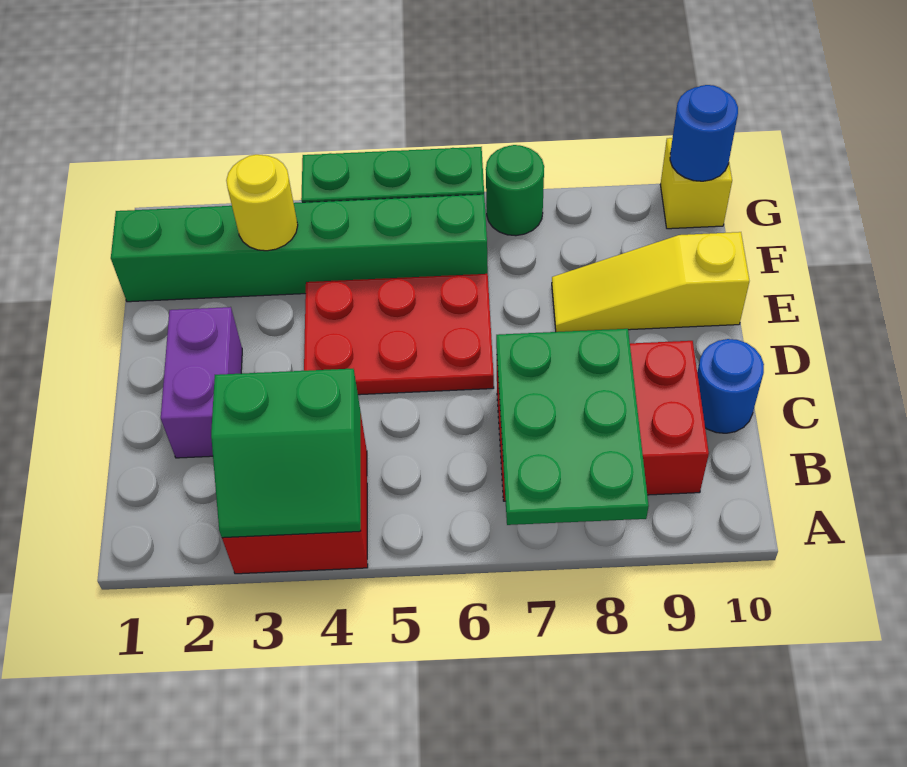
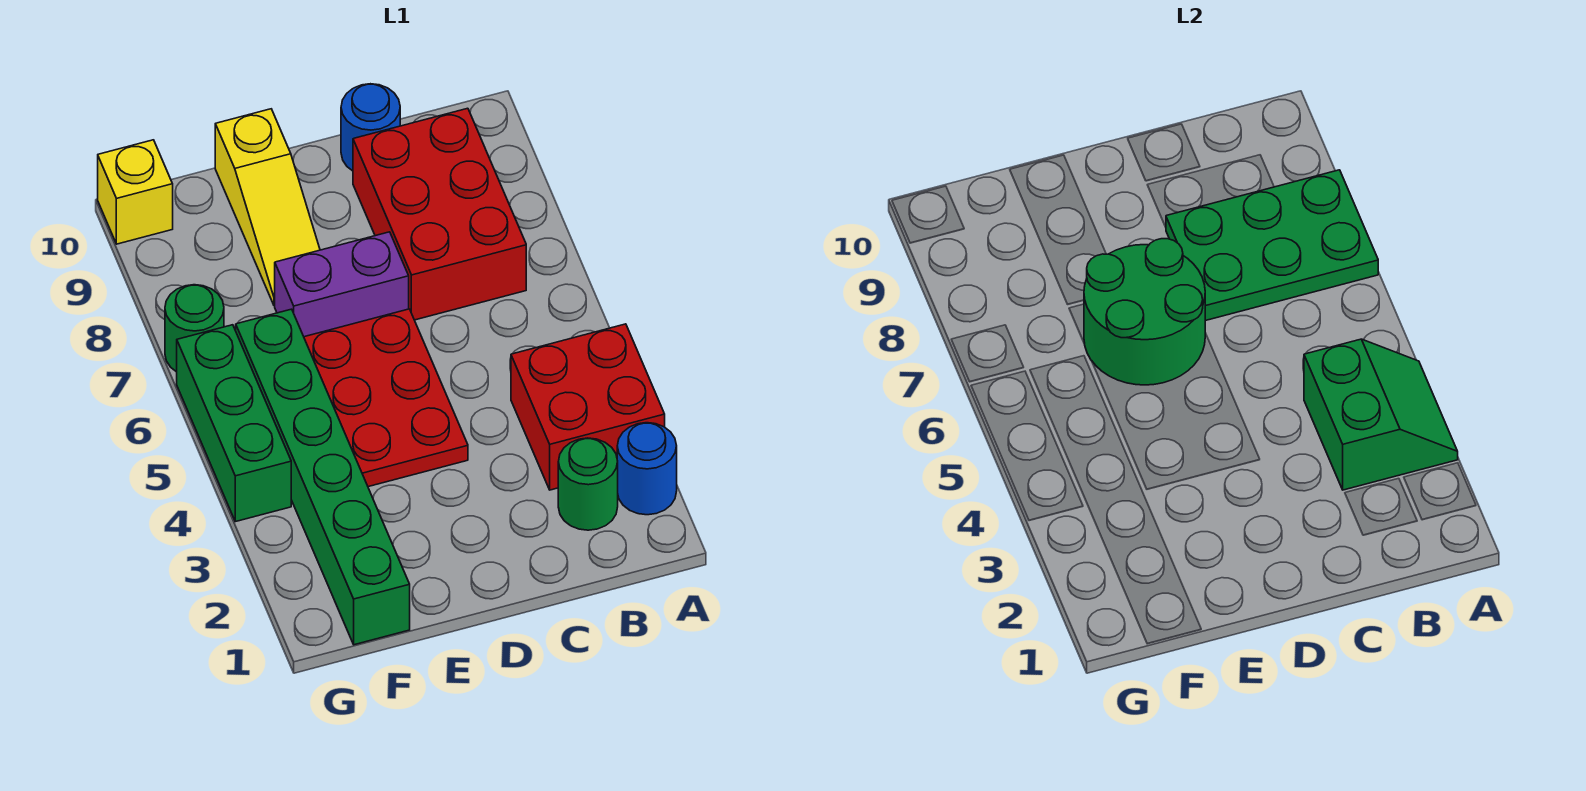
none -> green round brick B2 level 1
purple brick C2:D2 level 1 -> purple brick D7:E7 level 1
none -> green round brick D6:E7 level 2
yellow round brick F3 level 2 -> none
blue round brick G10 level 2 -> blue round brick A2 level 1

